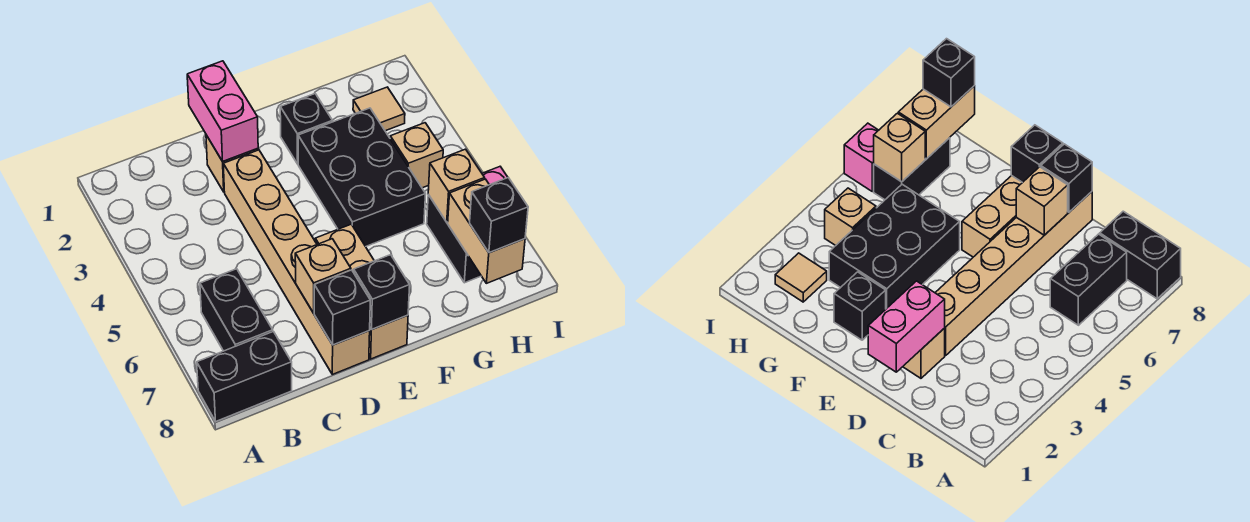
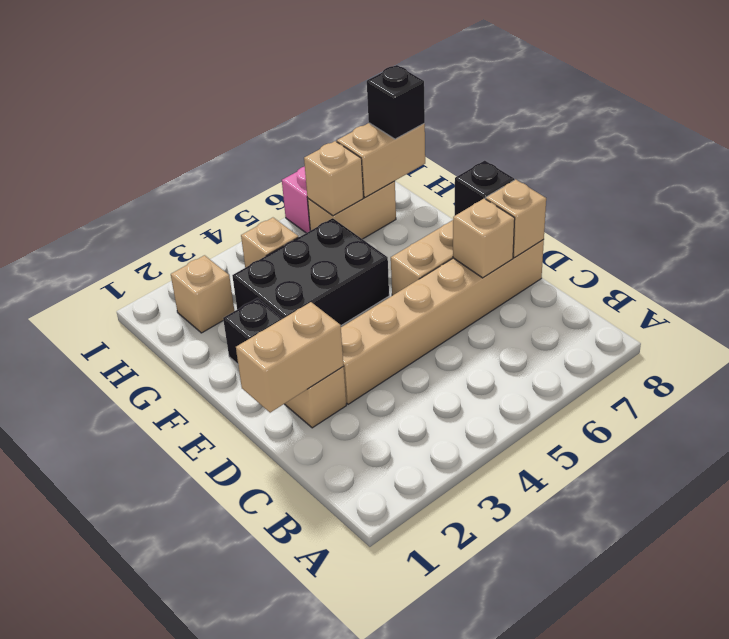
black brick A8:B8 level 1 -> none
black brick B6:B7 level 1 -> none
pink brick D1:D2 level 2 -> tan brick D1:D2 level 2
black brick D8 level 2 -> tan brick D8 level 2
tan tile H2 level 1 -> tan brick H2 level 1
black brick H6:H7 level 1 -> tan brick H6:H7 level 1

